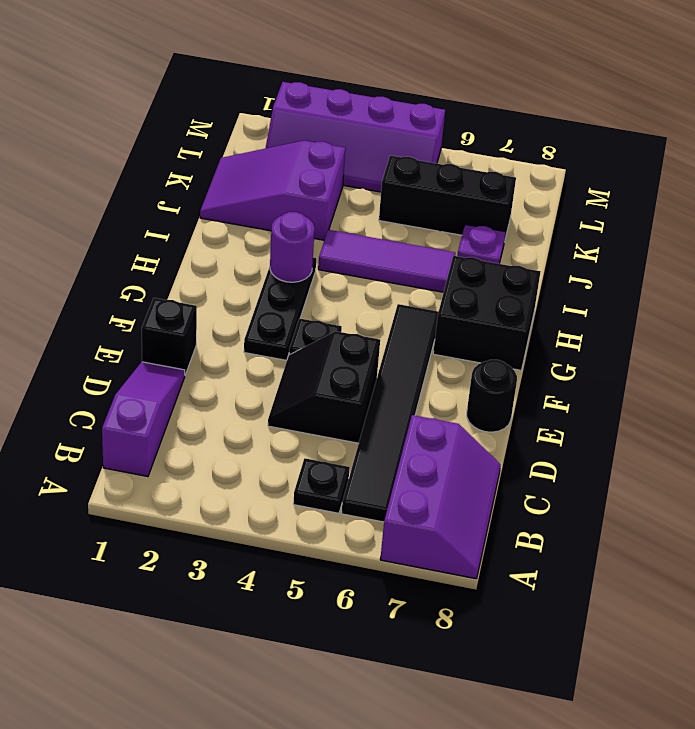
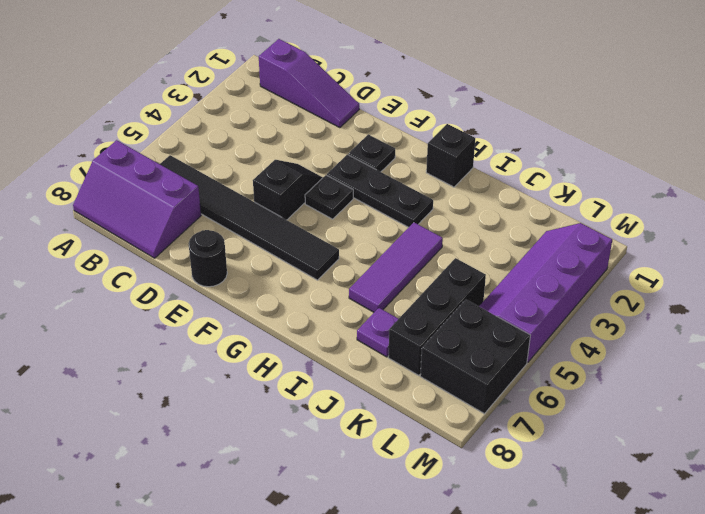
black plate B5 level 1 -> black plate F2 level 1
black slope D4:E5 level 1 top 5 -> black slope E4:E5 level 1 top 5
black brick E1 level 1 -> black brick H1 level 1
black brick G7:H8 level 1 -> black brick L6:M7 level 1
purple round brick H3 level 2 -> none
purple slope J1:K3 level 1 top 3 -> none

